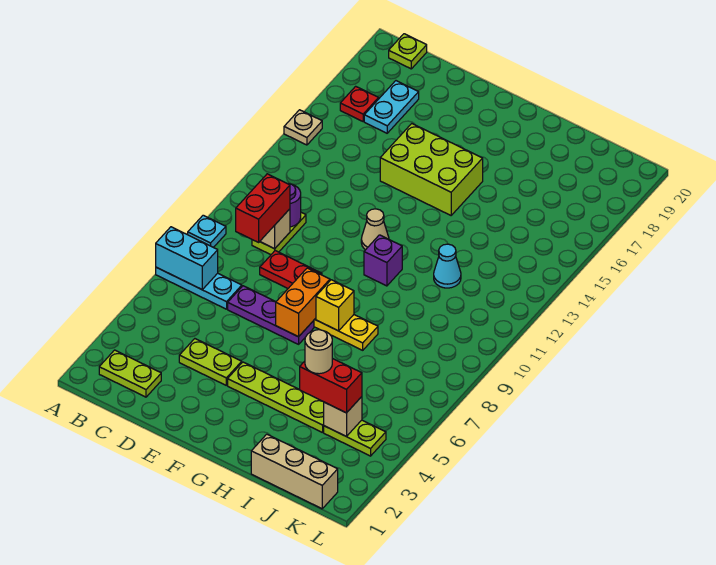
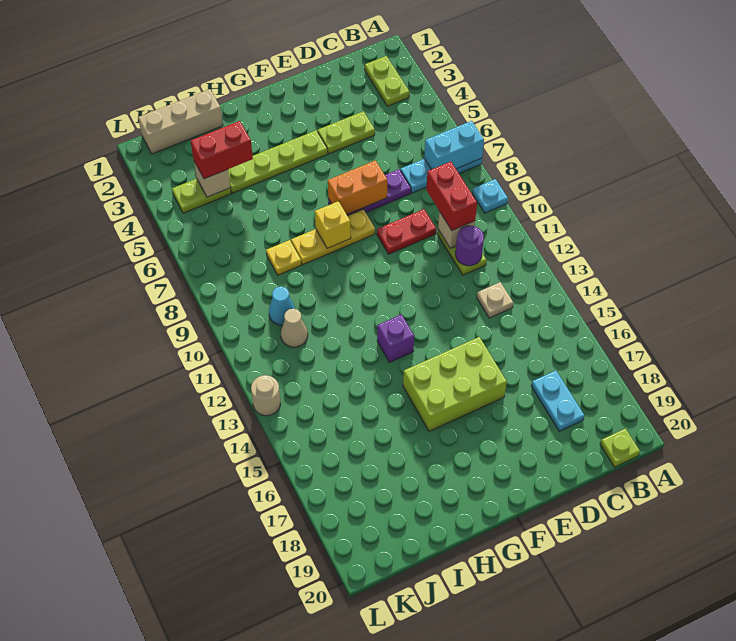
tan plate A15 level 1 -> tan plate C13 level 1
lime plate B2:C2 level 1 -> lime plate B2:B3 level 1
red plate B17 level 1 -> none
orange brick F7:F8 level 2 -> orange brick E7:F7 level 2
tan cone F12 level 1 -> tan cone J11 level 1
purple brick G11 level 1 -> purple brick G13 level 1
tan round brick I4 level 4 -> tan round brick L13 level 1
none -> yellow plate I8 level 1
cyan cone I12 level 1 -> cyan cone J10 level 1

